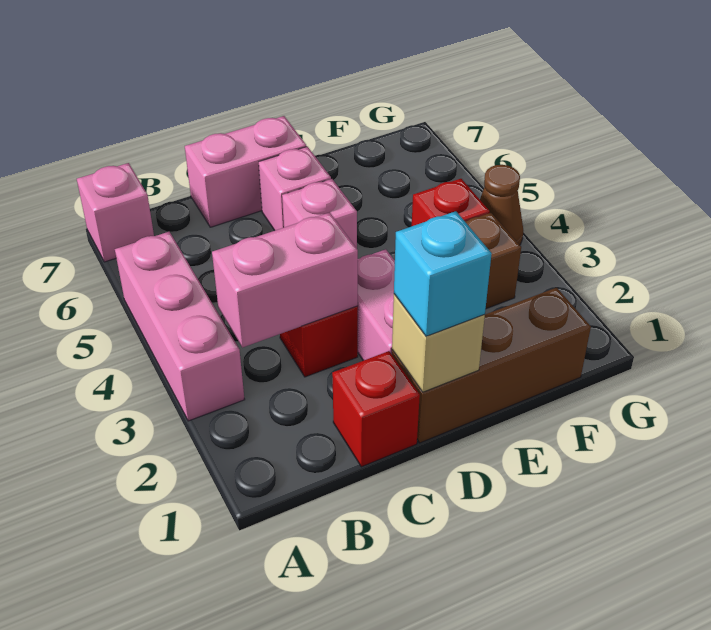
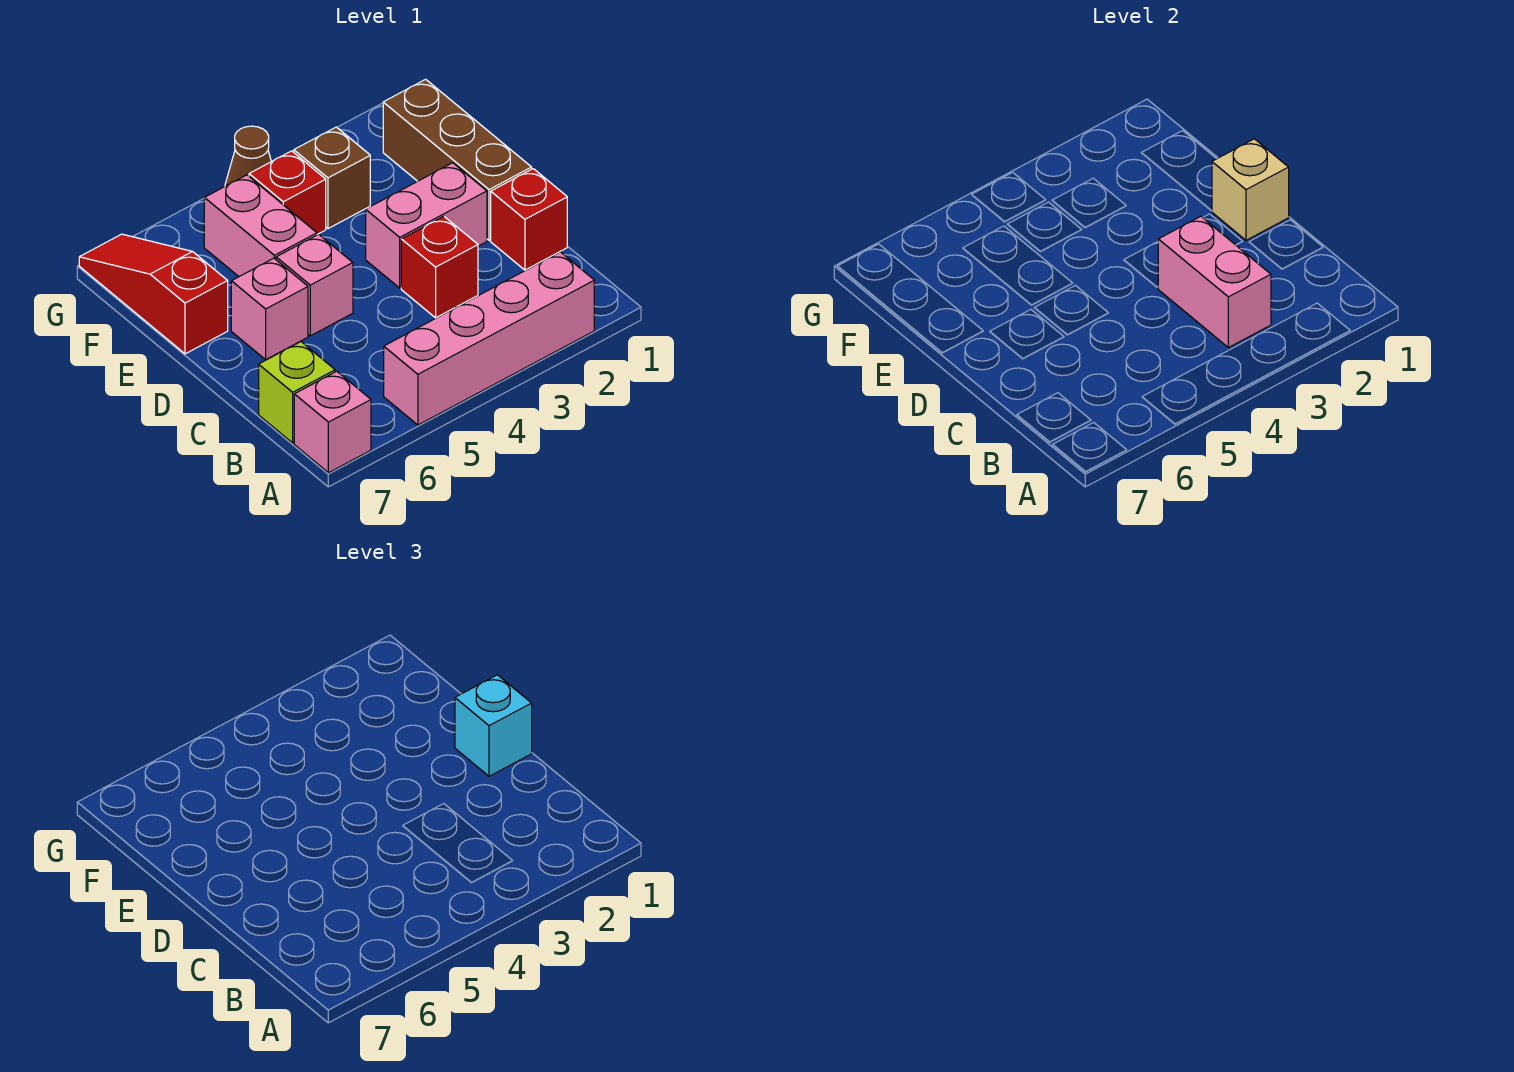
pink brick A3:A5 level 1 -> pink brick A2:A5 level 1
none -> lime brick B7 level 1
pink brick C7:D7 level 1 -> pink brick E5:F5 level 1
none -> red slope E7:G7 level 1 top E

